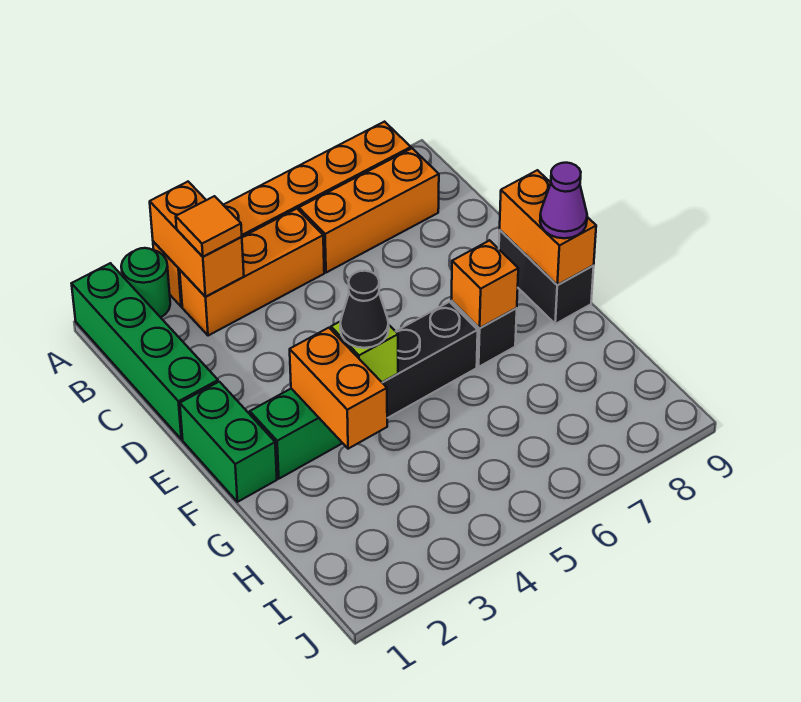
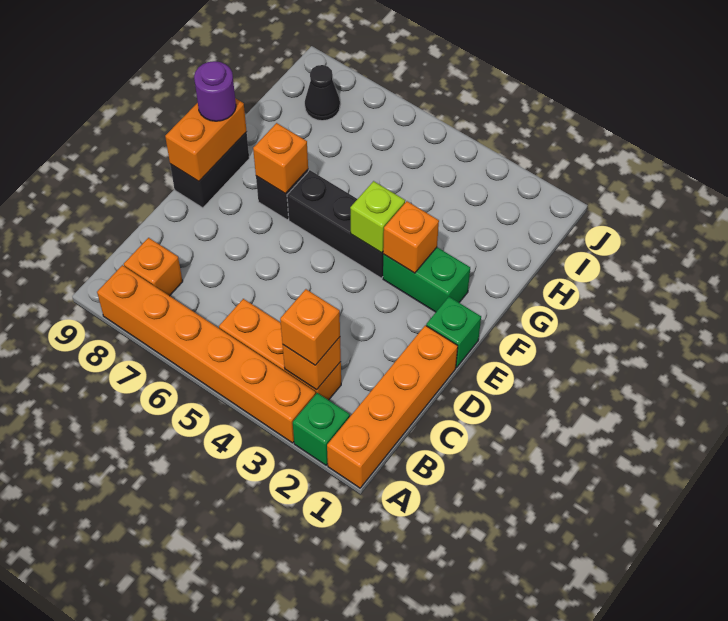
green brick A1:D1 level 1 -> orange brick A1:D1 level 1
green round brick A2 level 1 -> green brick A2 level 1
orange brick A3:B3 level 2 -> orange brick B3 level 2
orange tile B3 level 3 -> orange brick B3 level 3
orange brick B6:B8 level 1 -> orange brick B8 level 1
green brick E1:F1 level 1 -> green brick E1 level 1
orange brick F3:G3 level 2 -> orange brick F3 level 2
black cone F4 level 3 -> black cone I8 level 1
purple cone F9 level 3 -> purple round brick F9 level 3

